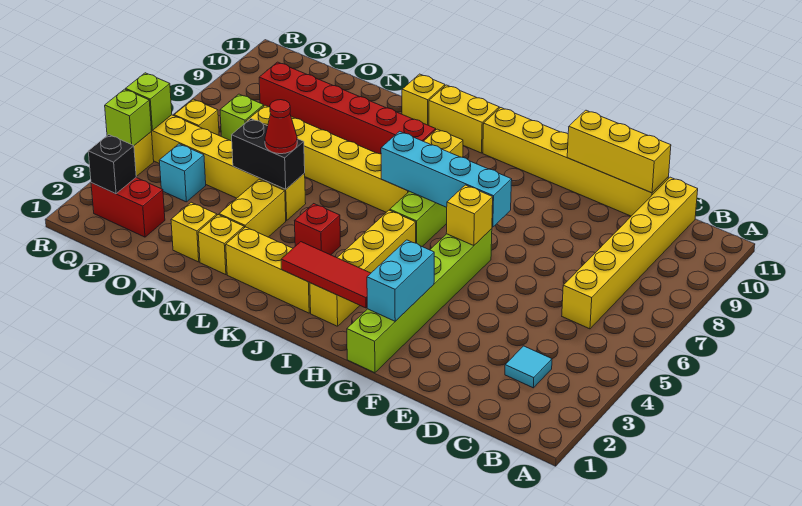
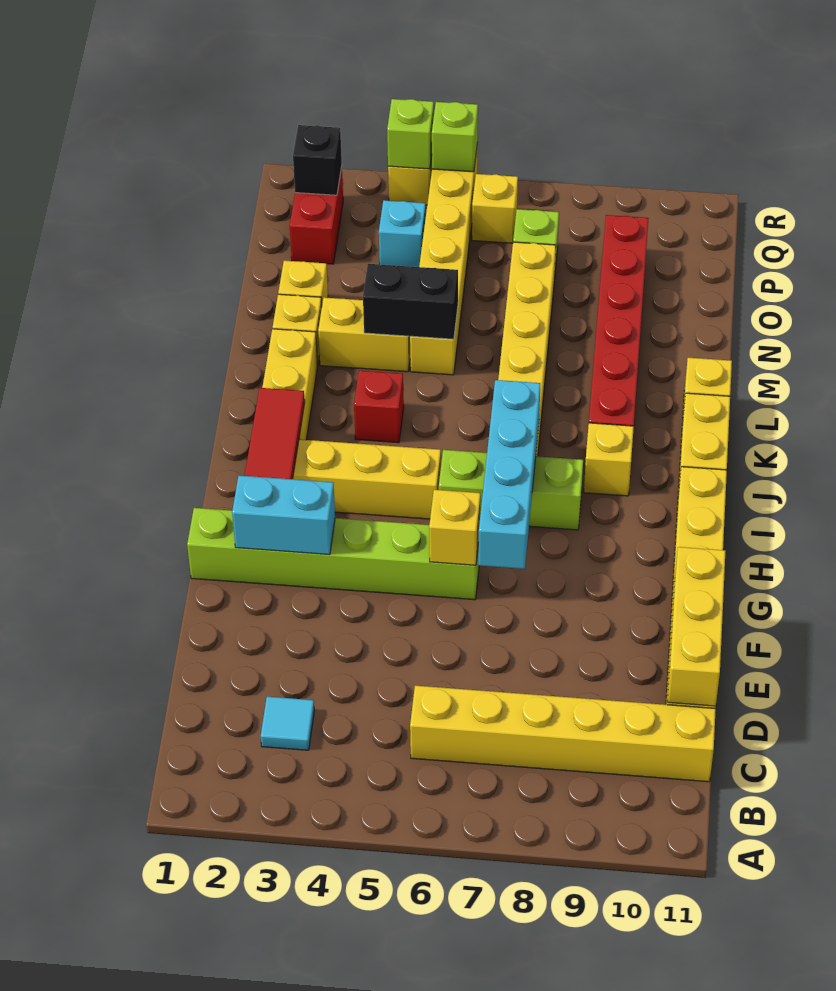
black brick M5:N5 level 2 -> black brick M4:M5 level 2
red cone M5 level 3 -> none

